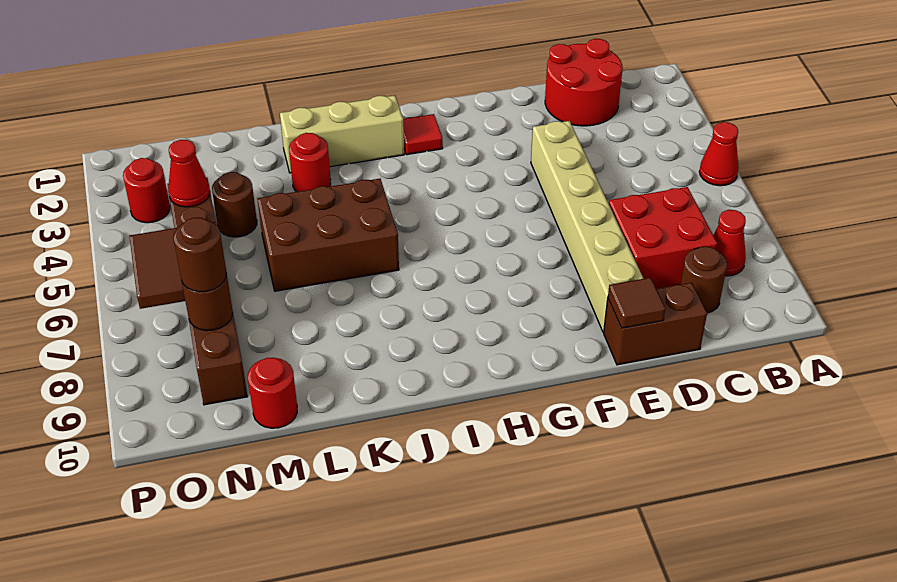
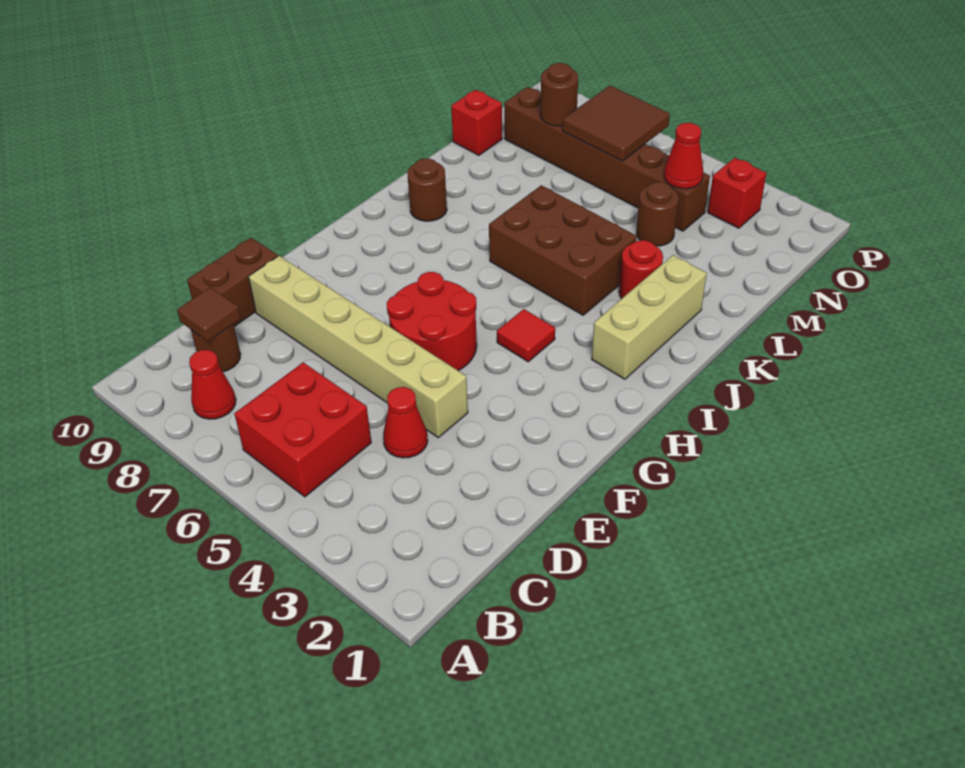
red cone A5 level 1 -> red cone D4 level 1
red round brick C1:D2 level 1 -> red round brick F5:G6 level 1
red brick C7:D8 level 1 -> red brick B5:C6 level 1
brown tile E10 level 2 -> brown tile C9 level 2
red tile H2 level 1 -> red tile H4 level 1
brown brick J5:L6 level 1 -> brown brick J4:K6 level 1
red round brick M10 level 1 -> red brick M10 level 1
brown round brick N8 level 3 -> brown round brick J9 level 1
red round brick O3 level 1 -> red brick O3 level 1

